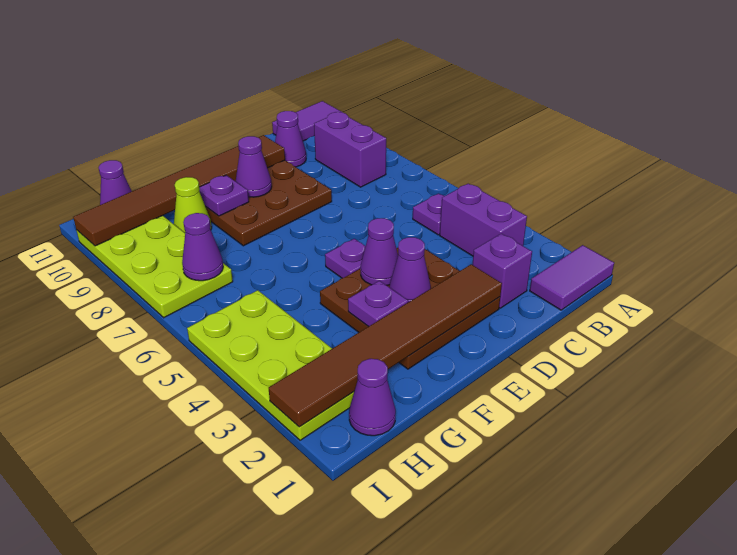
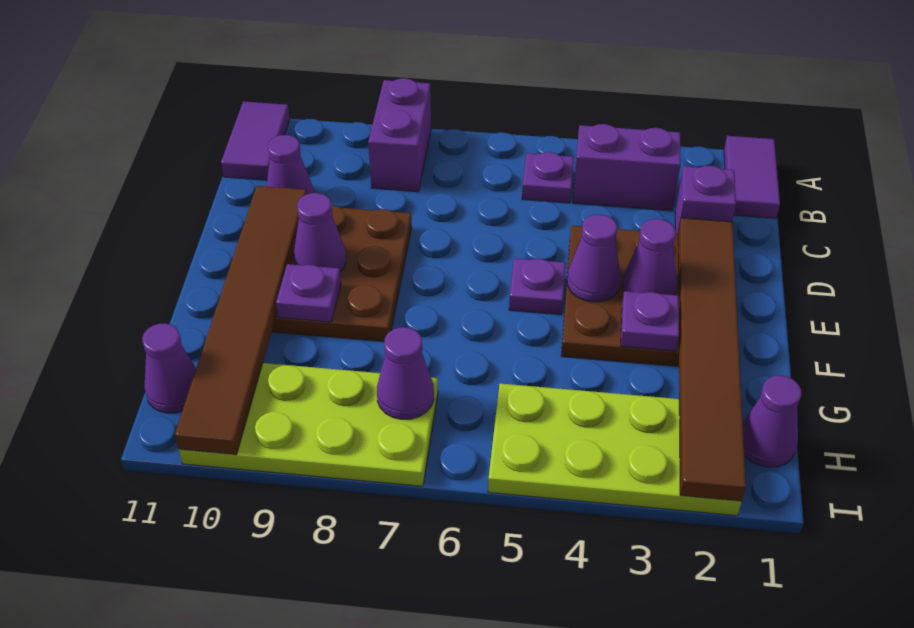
purple brick B8:B9 level 1 -> purple brick A8:B8 level 1
lime cone G9 level 1 -> none

